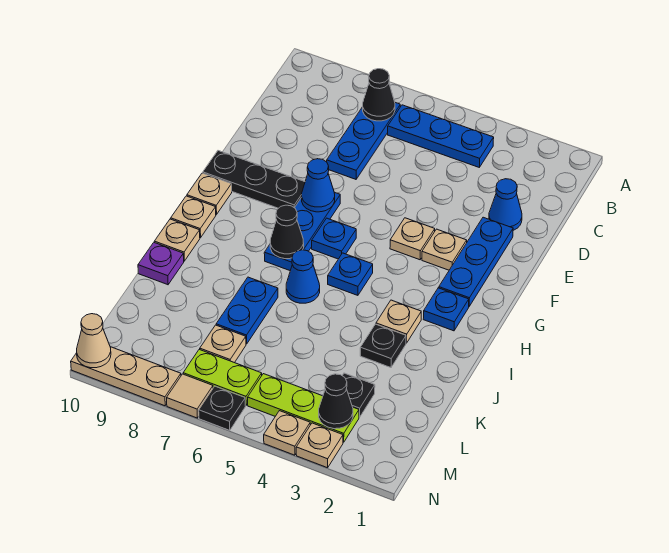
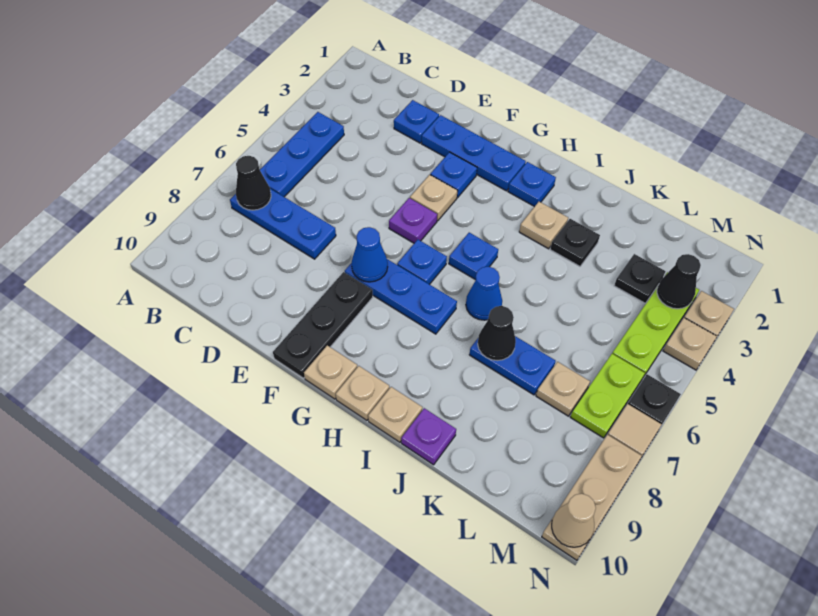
blue cone D2 level 1 -> blue plate D2 level 1
tan plate F3 level 1 -> blue plate F3 level 1
none -> purple plate F5 level 1
black cone H7 level 2 -> black cone J7 level 2

